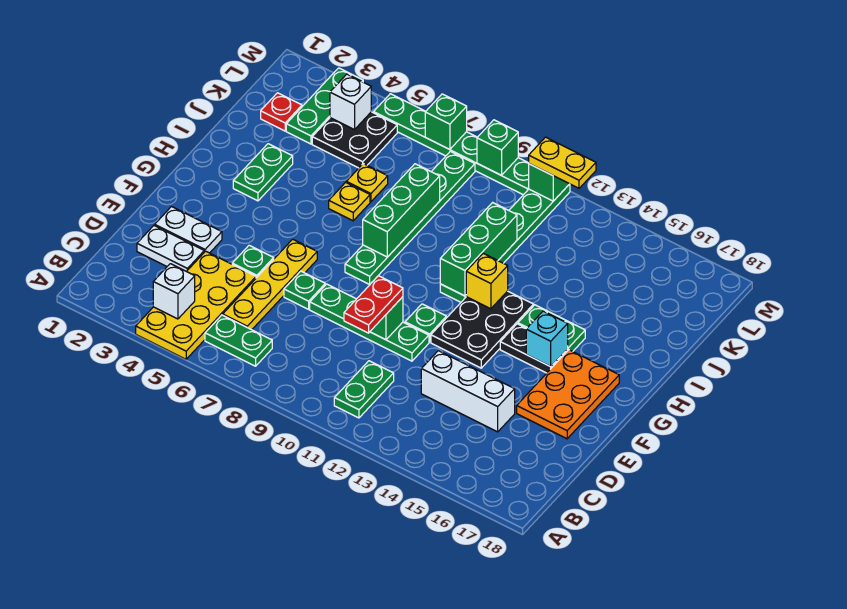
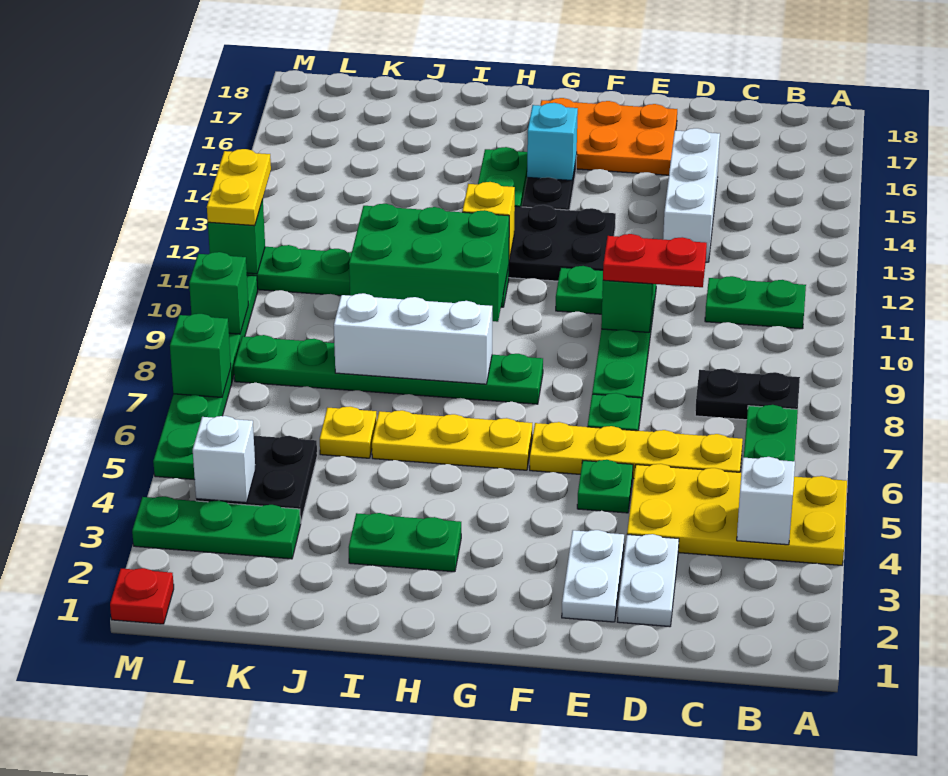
none -> black plate B8:C8 level 1
green brick H8:J8 level 2 -> white brick H8:J8 level 2
green brick H11:J11 level 2 -> green brick H10:J11 level 2
yellow plate I6 level 1 -> yellow plate G6:I6 level 1
red plate K2 level 1 -> red plate M1 level 1

